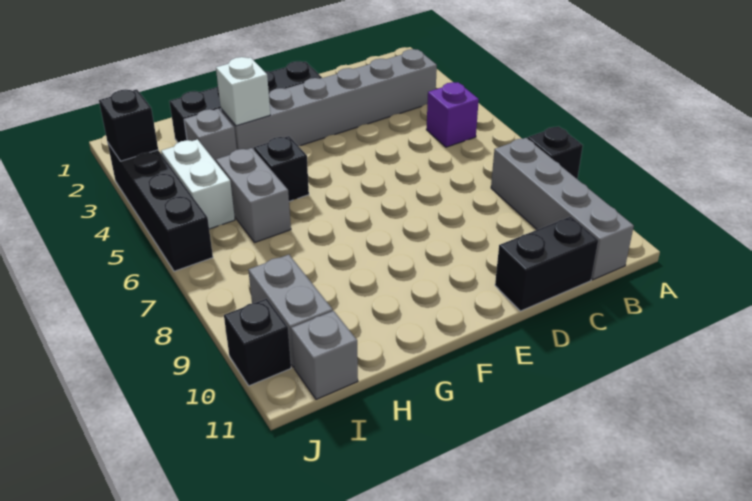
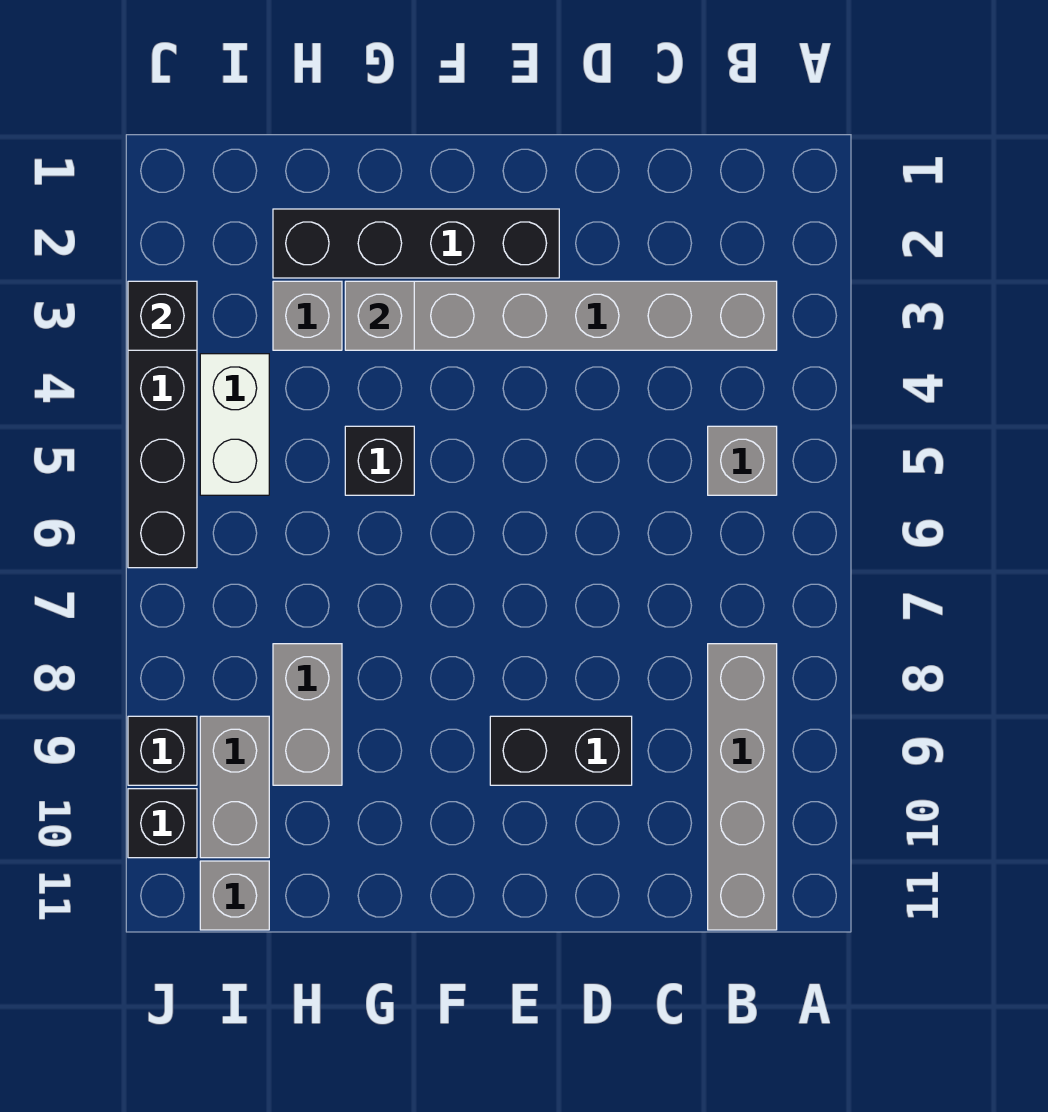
black brick A8 level 1 -> black brick J9 level 1
purple brick B5 level 1 -> grey brick B5 level 1
black brick C11:D11 level 1 -> black brick D9:E9 level 1
white brick G3 level 2 -> grey brick G3 level 2
grey brick H5:H6 level 1 -> grey brick H8:H9 level 1

